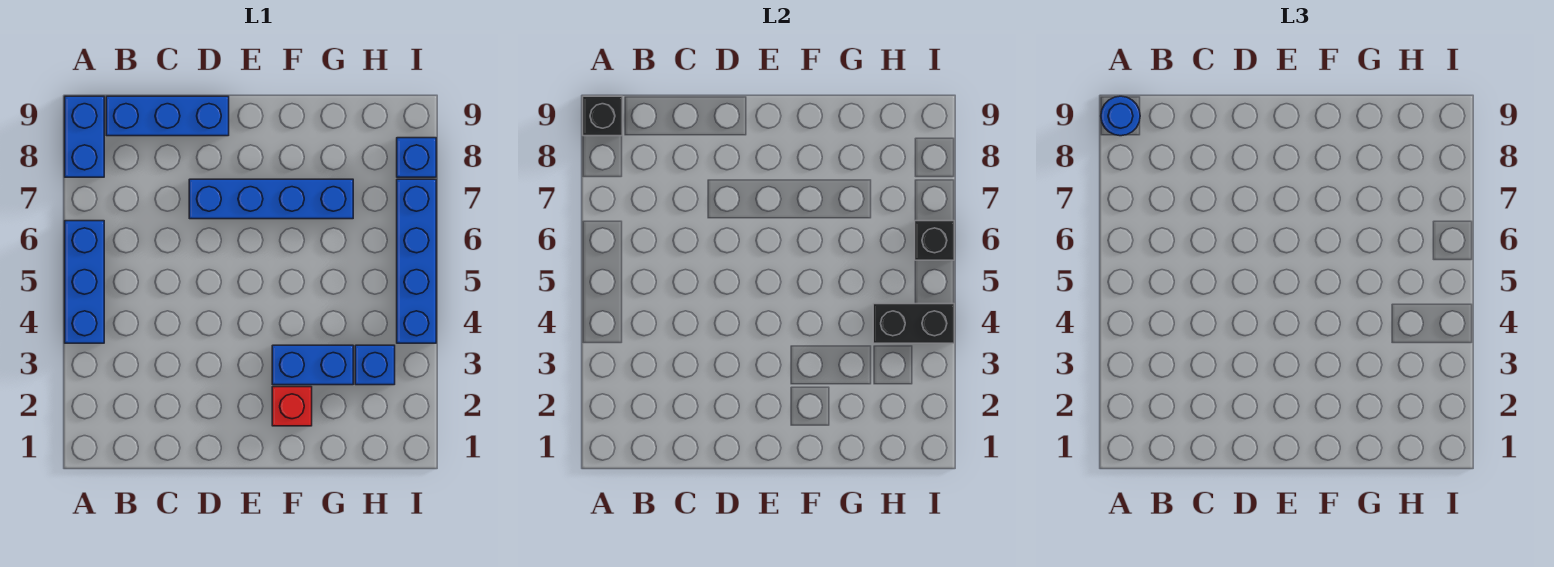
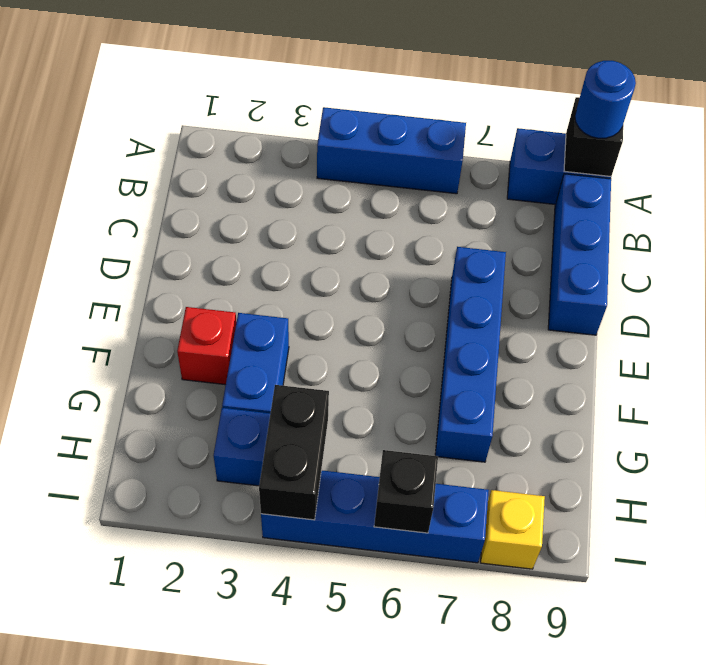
blue brick I8 level 1 -> yellow brick I8 level 1

